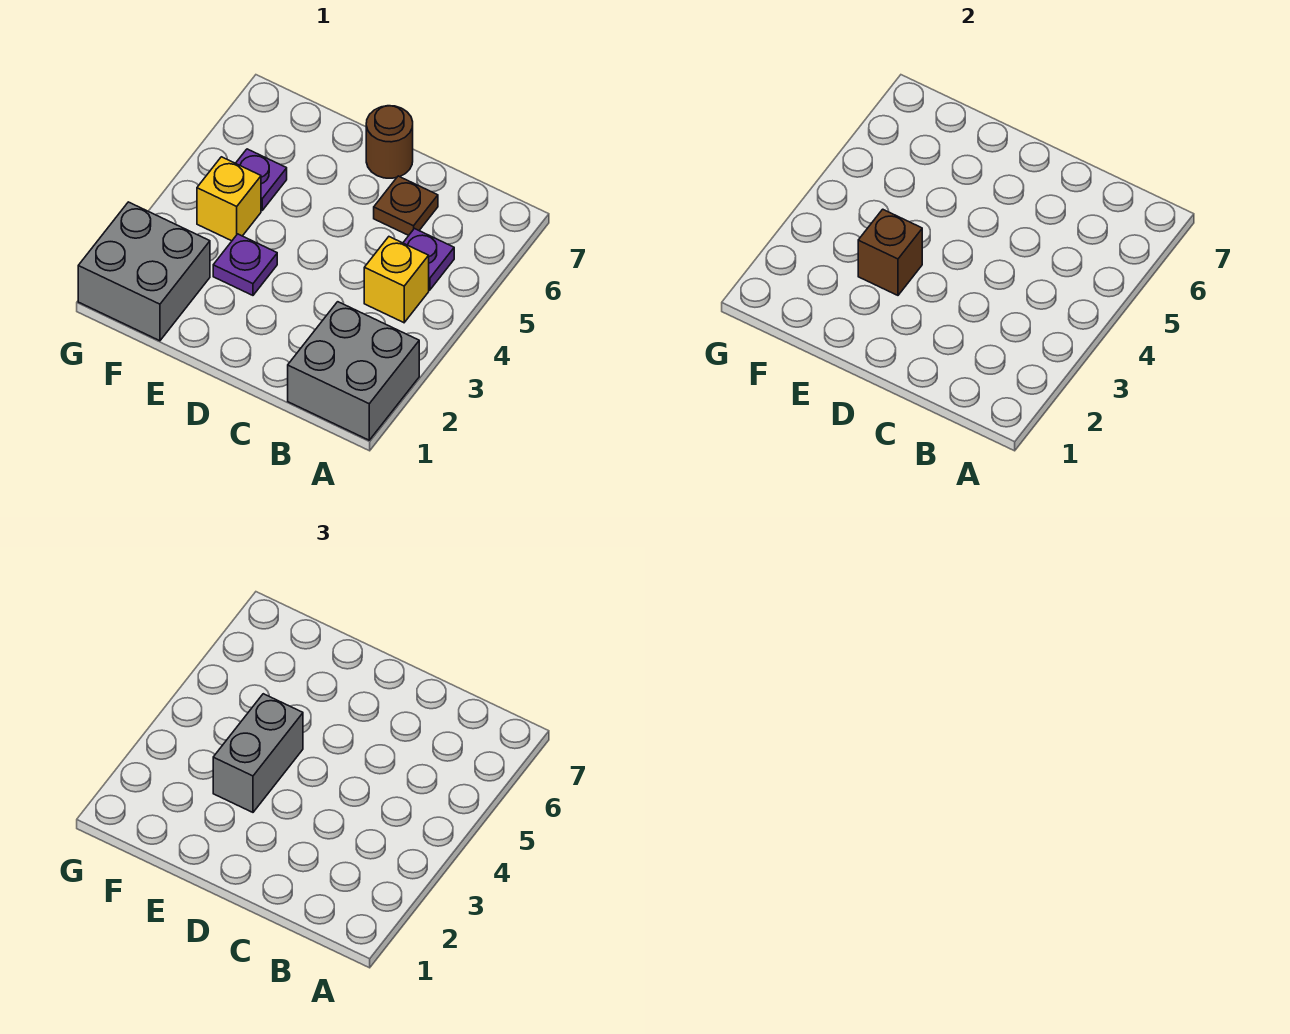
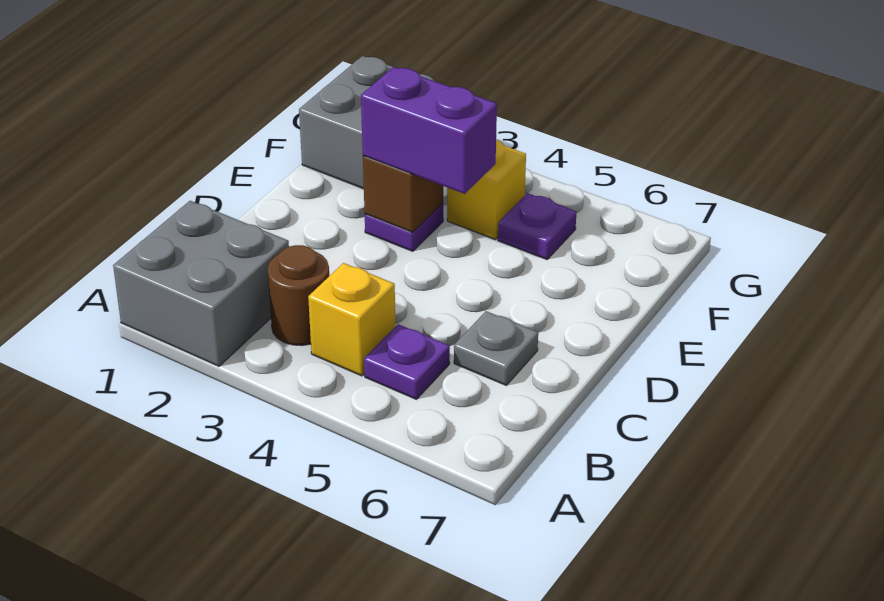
brown plate C6 level 1 -> grey plate C6 level 1
brown round brick D7 level 1 -> brown round brick B3 level 1
grey brick E3:E4 level 3 -> purple brick E3:E4 level 3

